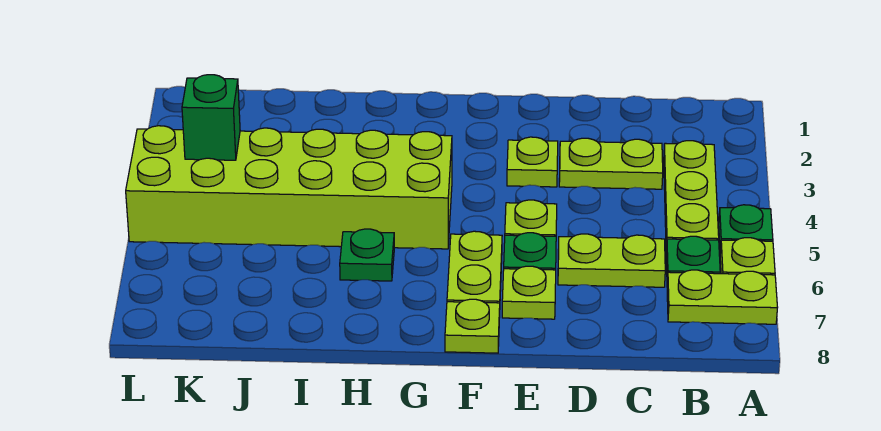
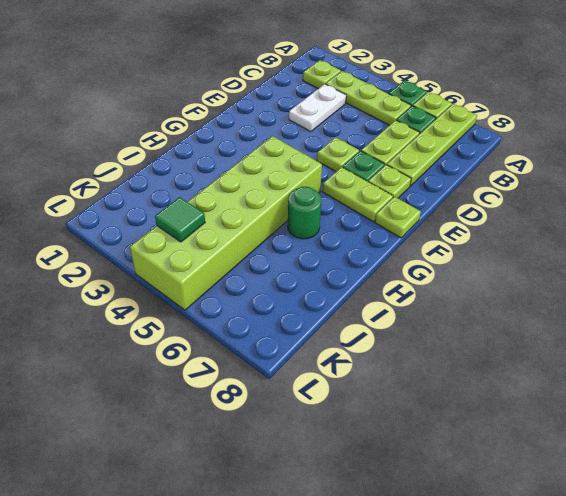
lime plate A7:B7 level 1 -> lime plate A7:D7 level 1
lime plate C3:D3 level 1 -> white plate C3:D3 level 1
lime plate E3 level 1 -> lime plate B2 level 1
green plate H6 level 1 -> green round brick H6 level 1
green brick K4 level 2 -> green tile K4 level 2

